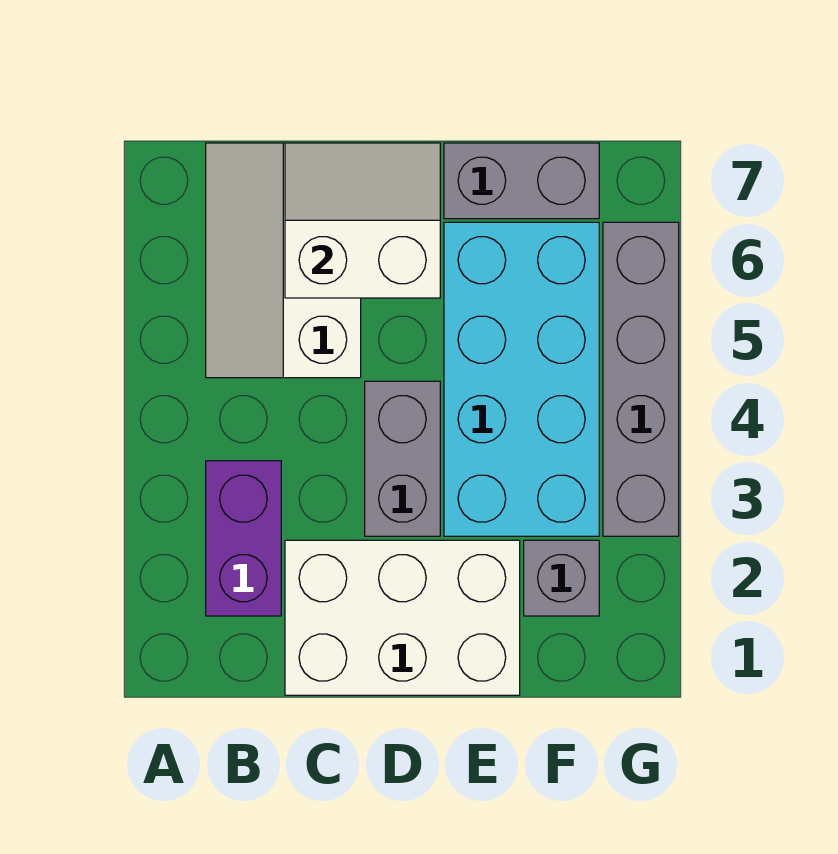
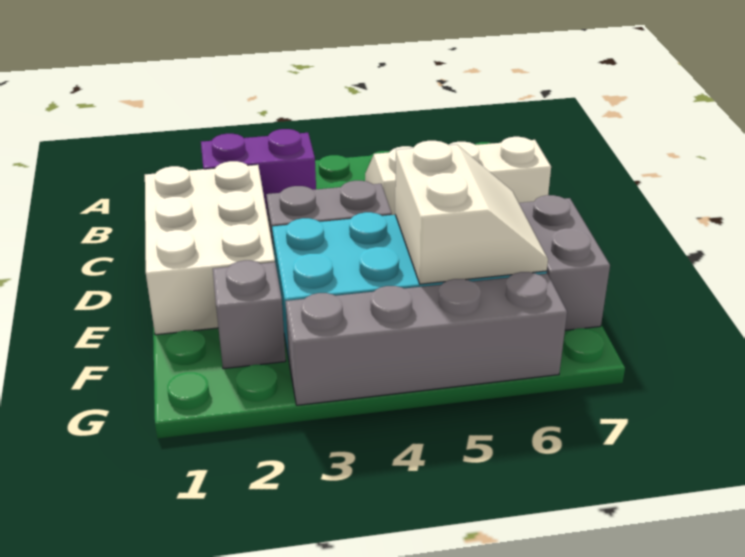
white slope C6:D7 level 2 top 6 -> white slope E5:F6 level 2 top 5

